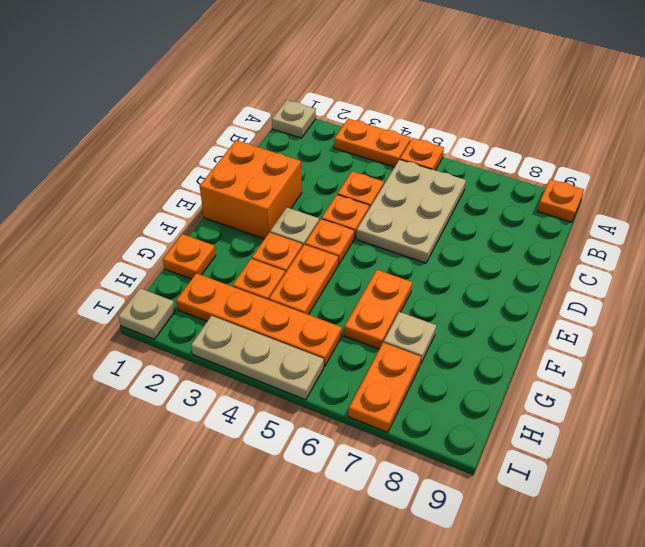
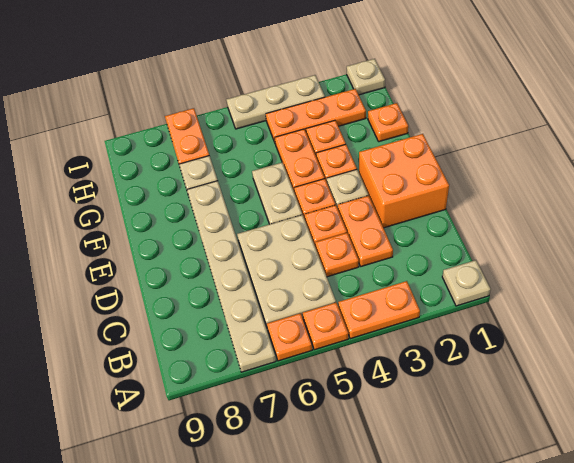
none -> tan plate A7:F7 level 1
orange plate A9 level 1 -> orange plate A6 level 1
none -> tan plate E5:F5 level 1
orange plate F6:G6 level 1 -> orange plate C3:D3 level 1
orange plate H2:H5 level 1 -> orange plate H2:H4 level 1

